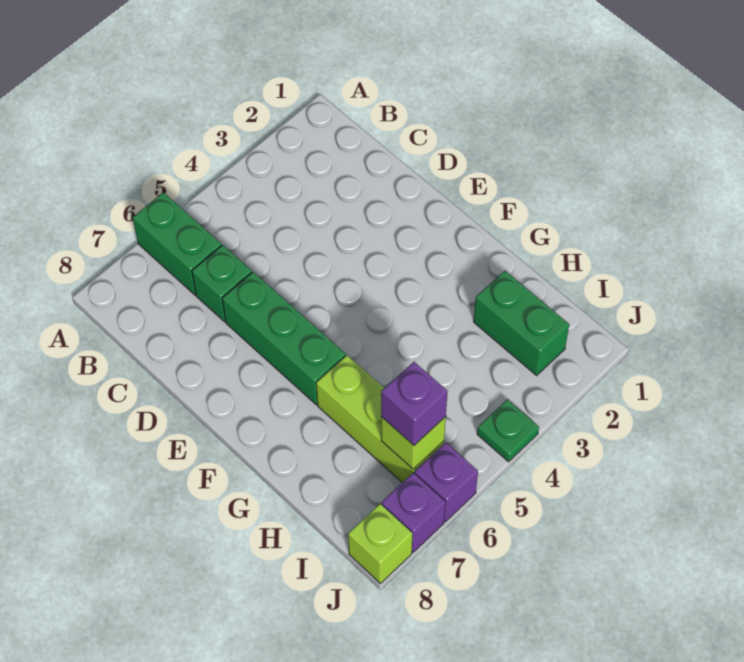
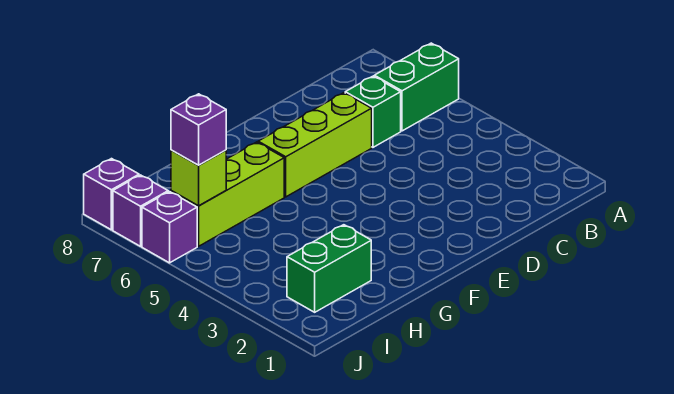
green brick D6:F6 level 1 -> lime brick D6:F6 level 1
green plate J4 level 1 -> none
lime brick J8 level 1 -> purple brick J8 level 1

